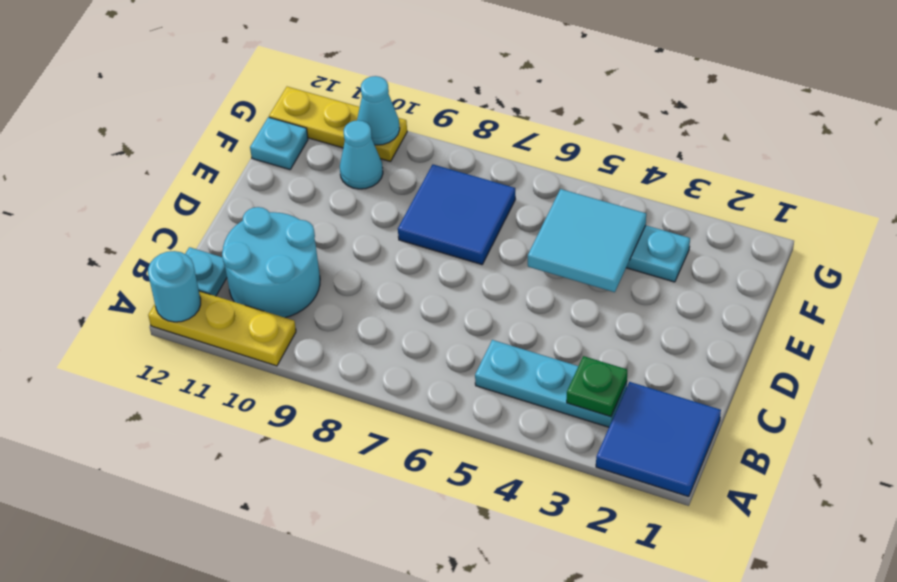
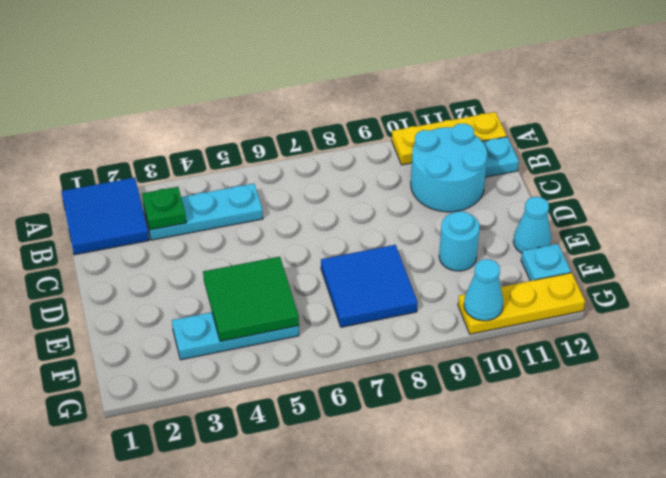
cyan round brick A12 level 2 -> cyan round brick E10 level 1
cyan tile E4:F5 level 2 -> green tile E4:F5 level 2
cyan cone F10 level 1 -> cyan cone E12 level 1

